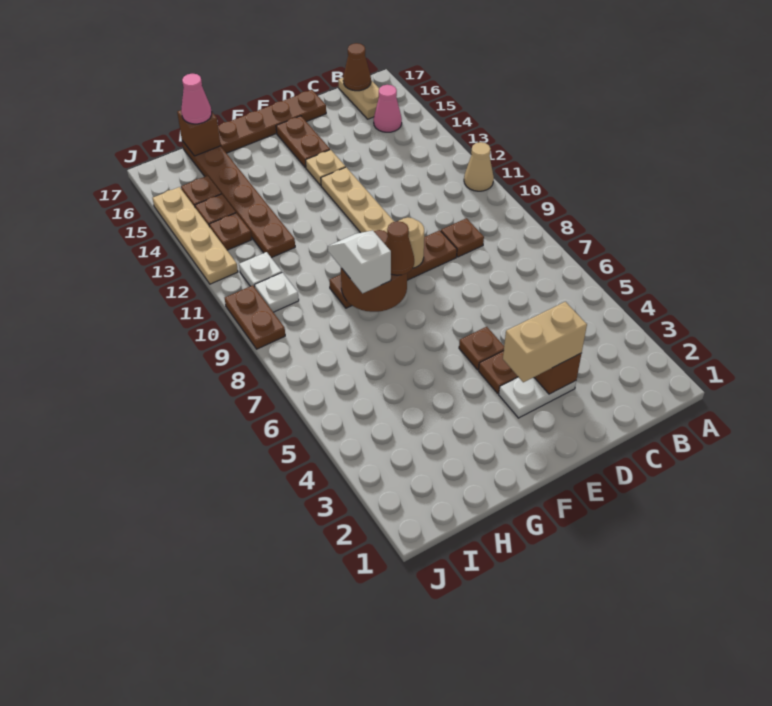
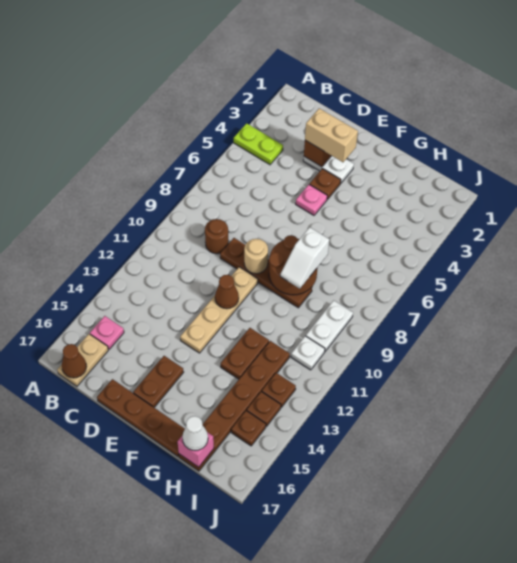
none -> lime plate A4:B4 level 1
tan cone A11 level 1 -> none
pink cone B15 level 1 -> pink plate B15 level 1
brown plate C9 level 1 -> brown round brick C9 level 1
brown plate E5 level 1 -> pink plate E5 level 1
tan plate E14 level 1 -> none
brown cone F8 level 3 -> brown cone E11 level 2
brown brick H17 level 2 -> pink brick H17 level 2
pink cone H17 level 3 -> white cone H17 level 3
white plate I10 level 1 -> white plate I9:I10 level 1
brown plate J9:J10 level 1 -> brown plate G12:G13 level 1
tan plate J12:J15 level 1 -> none

